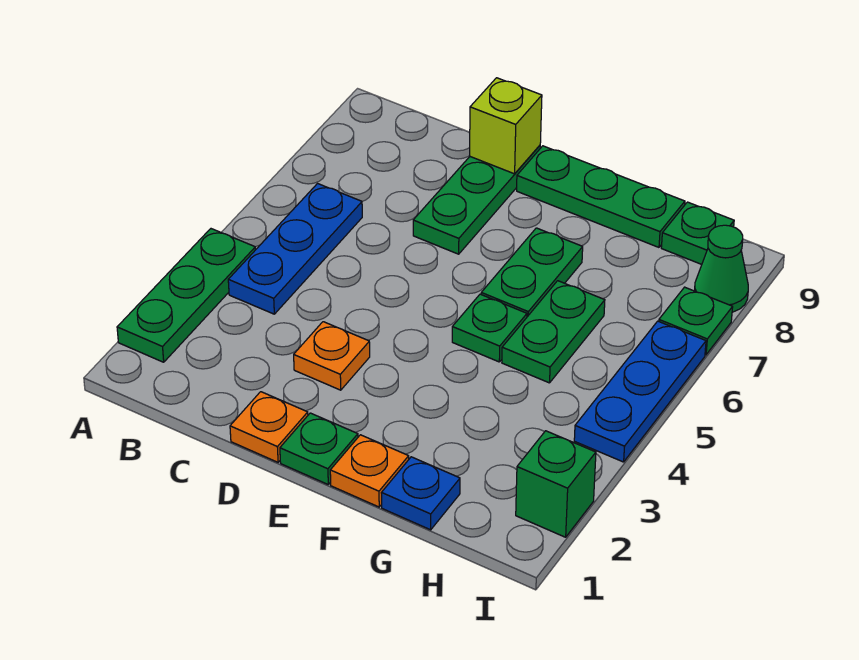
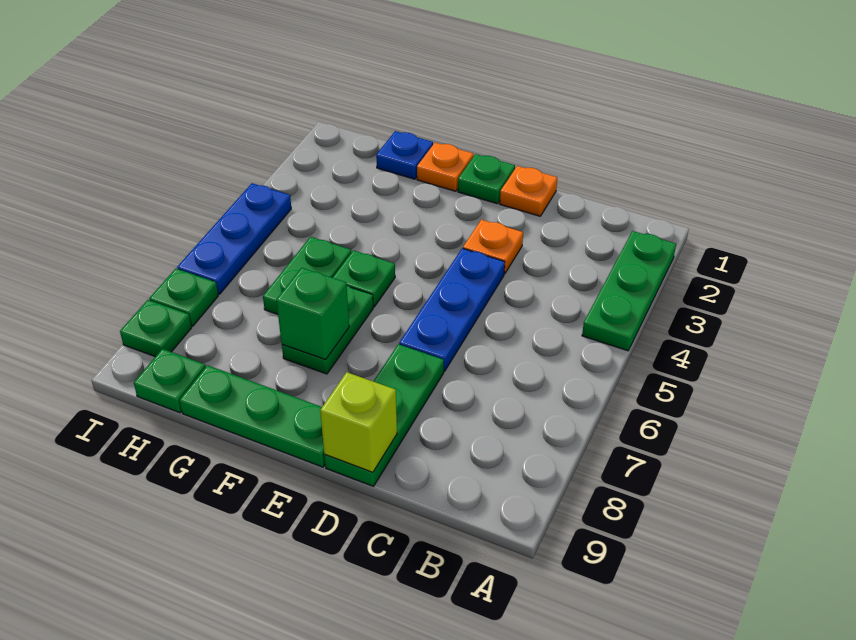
blue plate B4:B6 level 1 -> blue plate D4:D6 level 1
green brick I2 level 1 -> green brick F7 level 2
green cone I8 level 1 -> green plate I8 level 1

